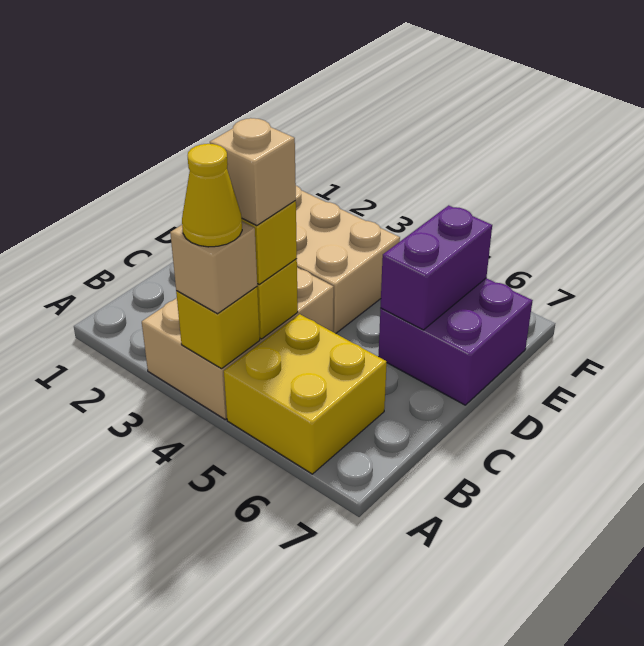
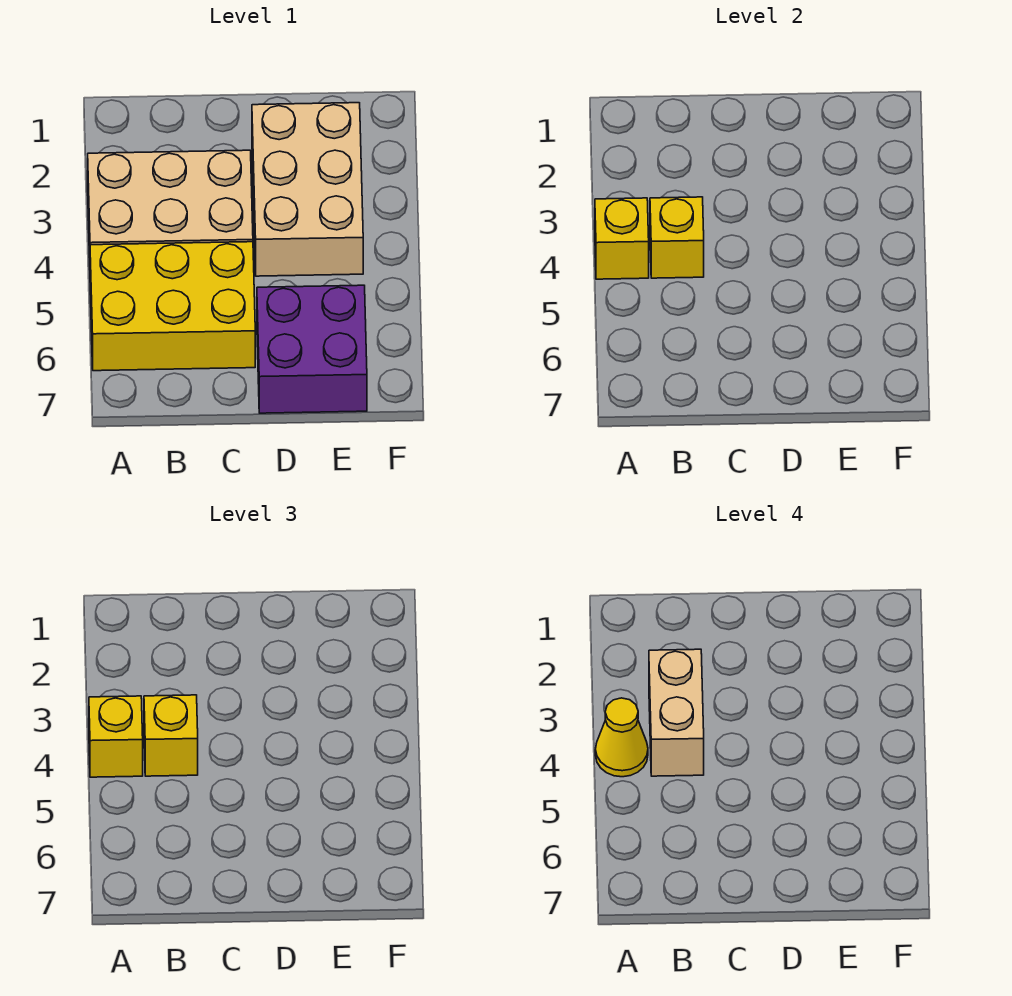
tan brick A4 level 3 -> yellow brick A4 level 3
yellow brick A5:B6 level 1 -> yellow brick A5:C6 level 1
tan brick B4 level 4 -> tan brick B3:B4 level 4
purple brick D6:E6 level 2 -> none

